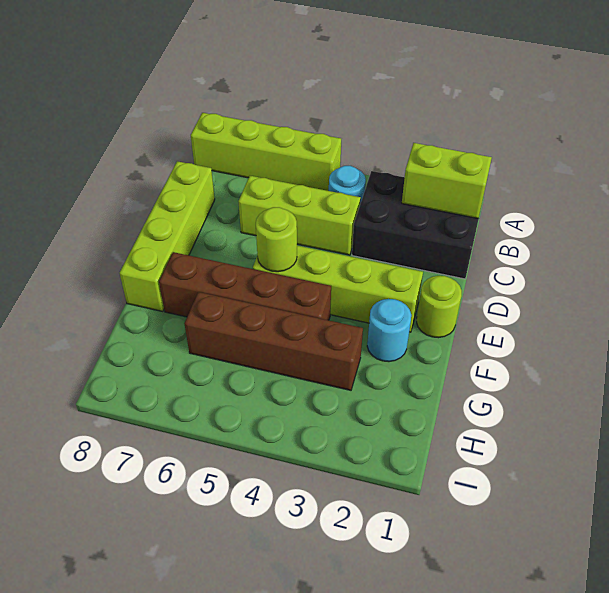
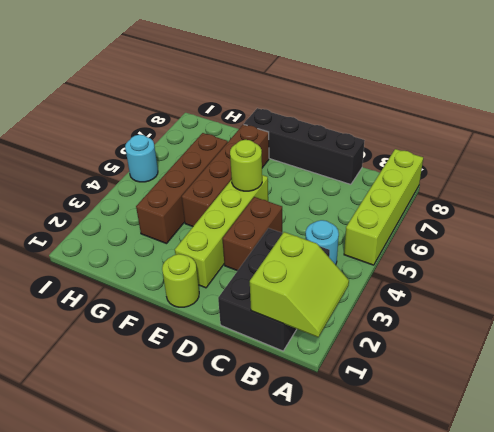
lime brick C4:C6 level 1 -> none
lime brick C8:F8 level 1 -> black brick C8:F8 level 1
none -> brown brick D3:D4 level 1
cyan round brick F2 level 1 -> cyan round brick I5 level 1

